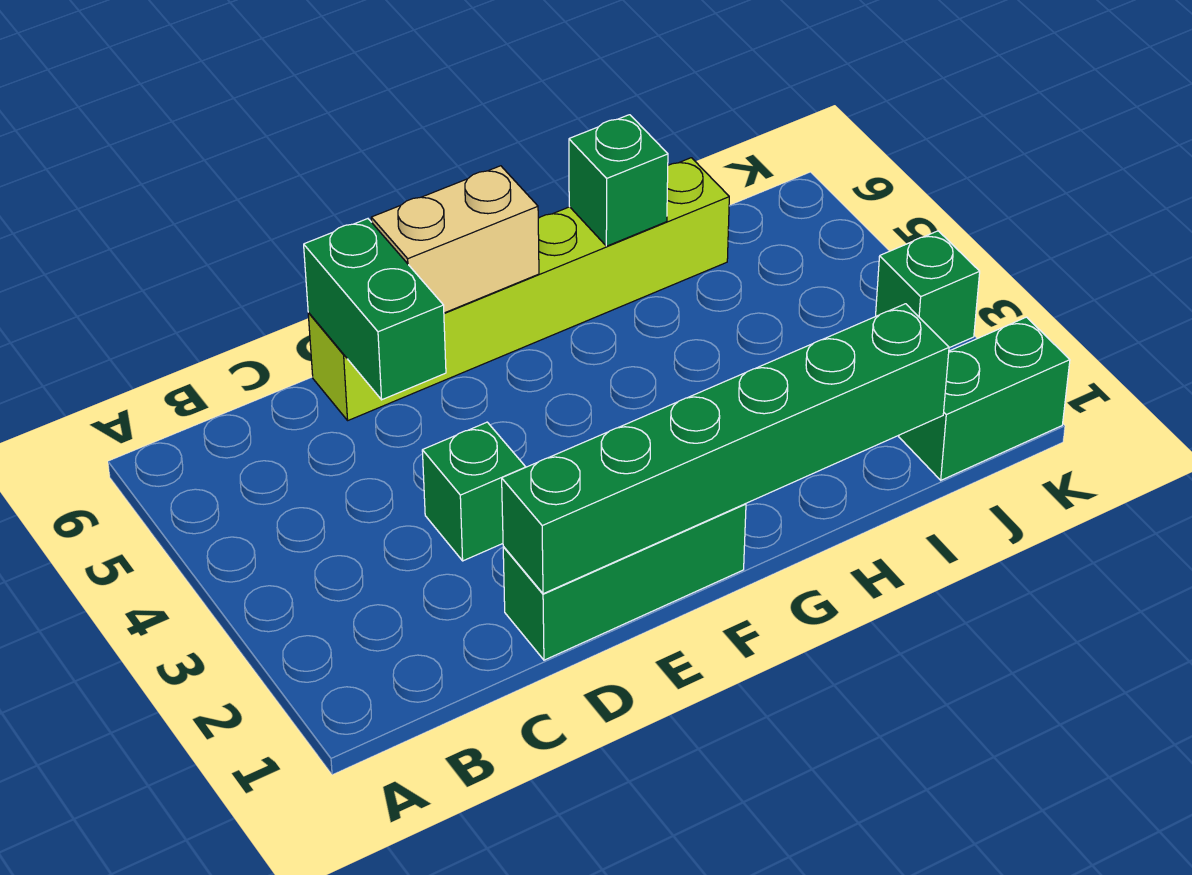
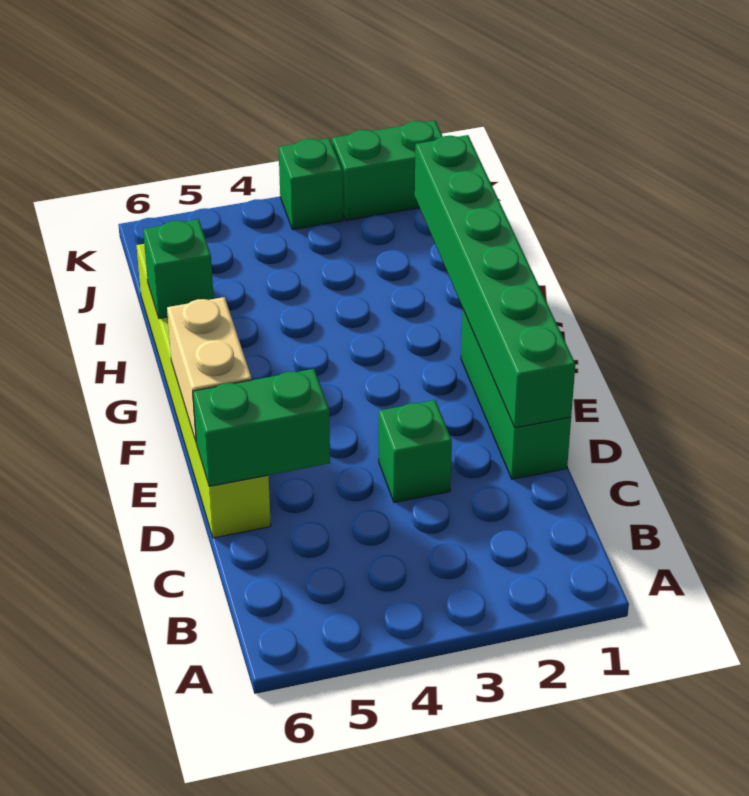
green brick J1:K1 level 1 -> green brick K1:K2 level 1

